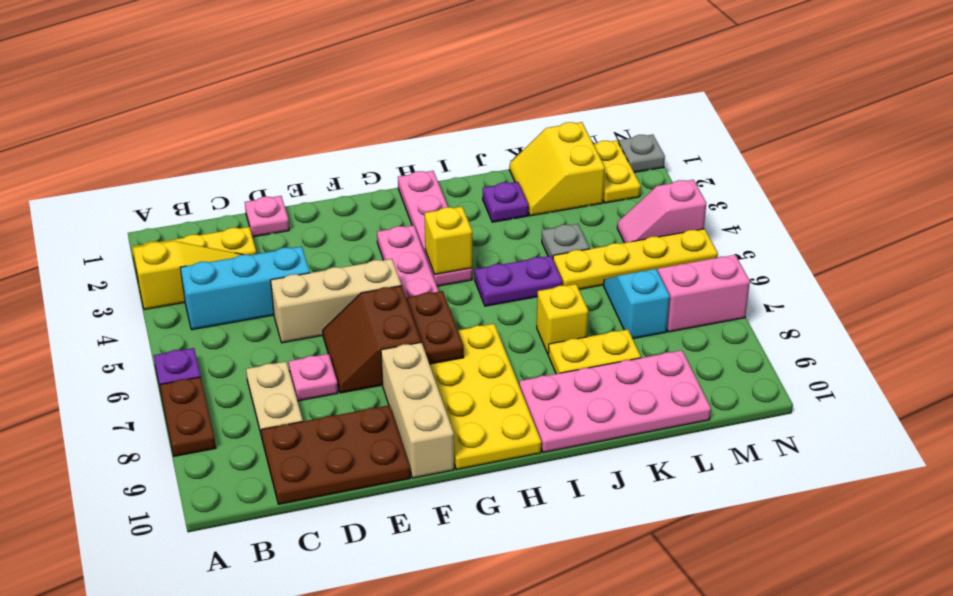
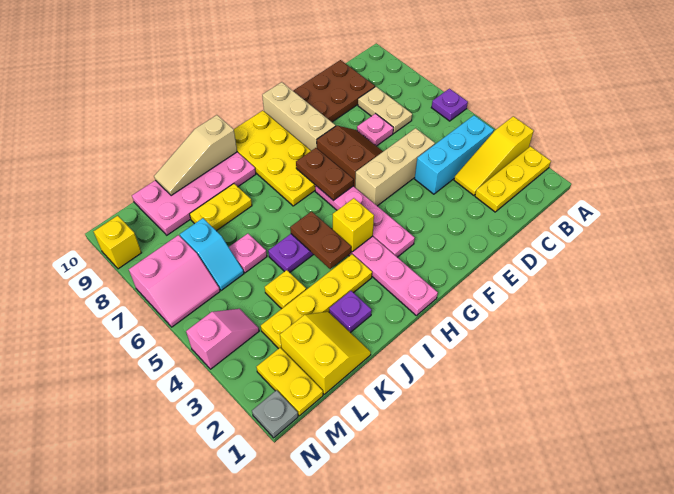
brown plate A7:A8 level 1 -> brown plate I4:I5 level 2
pink plate D1 level 1 -> pink plate K6 level 1
none -> tan slope I10:K10 level 2 top I
yellow brick J7 level 1 -> yellow brick N9 level 1
grey plate K4 level 1 -> yellow plate K4 level 1
yellow plate K5:N5 level 1 -> yellow plate I3:L3 level 1

